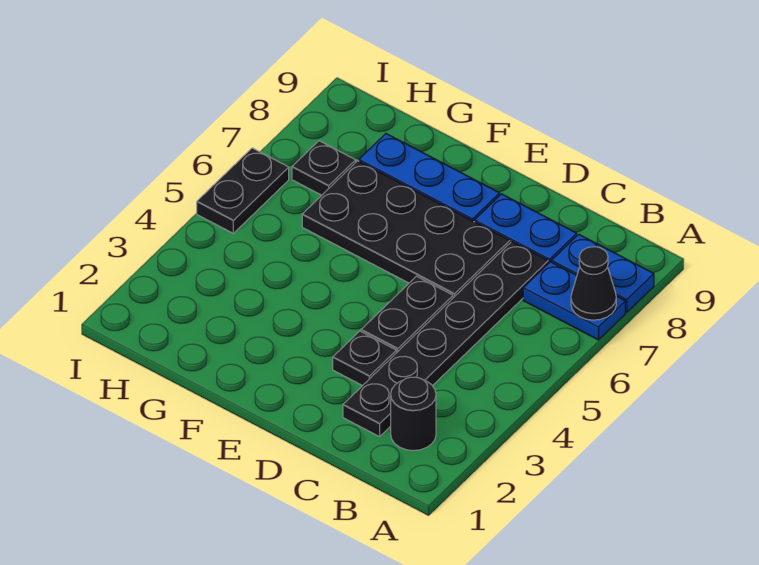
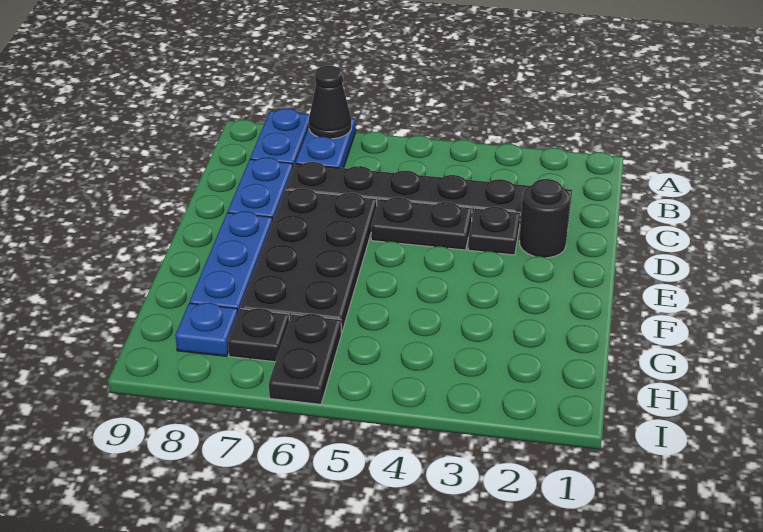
black round brick B2 level 1 -> black round brick D2 level 1
none -> blue plate H8 level 1
black plate I5:I6 level 1 -> black plate H6:I6 level 1

